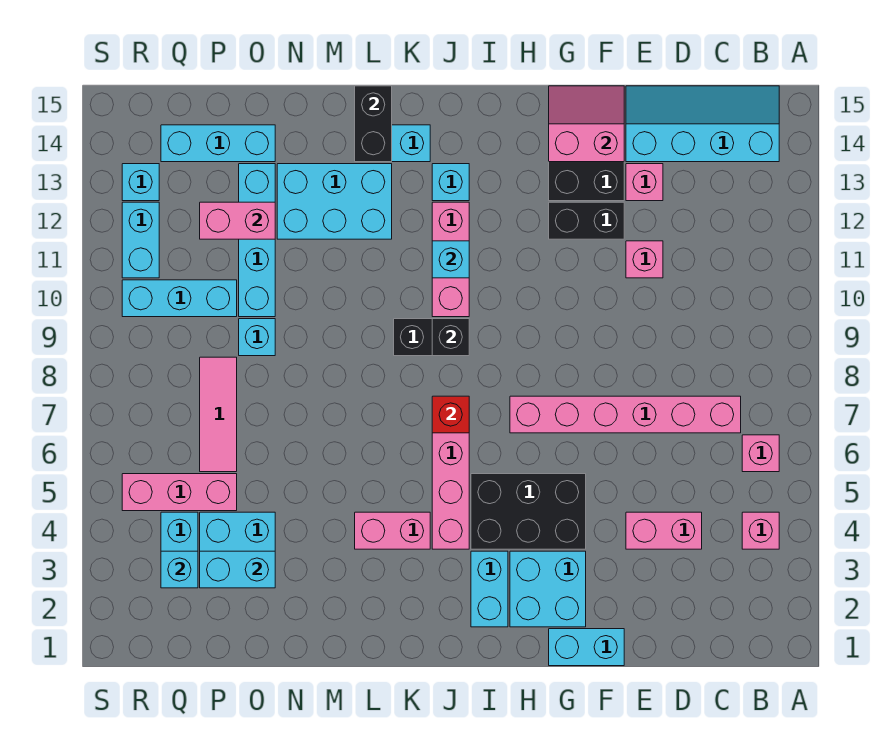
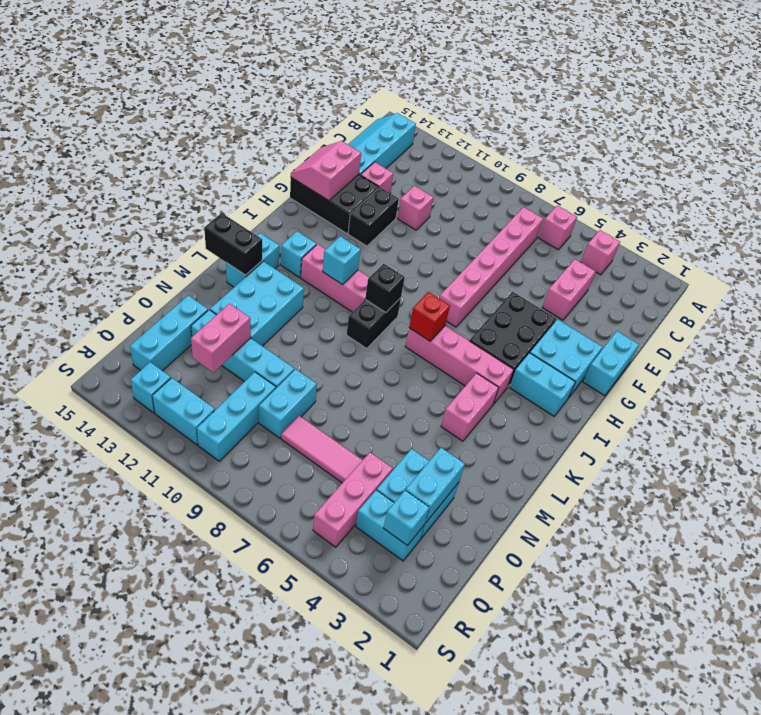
cyan brick O9 level 1 -> cyan brick O9:P9 level 1

